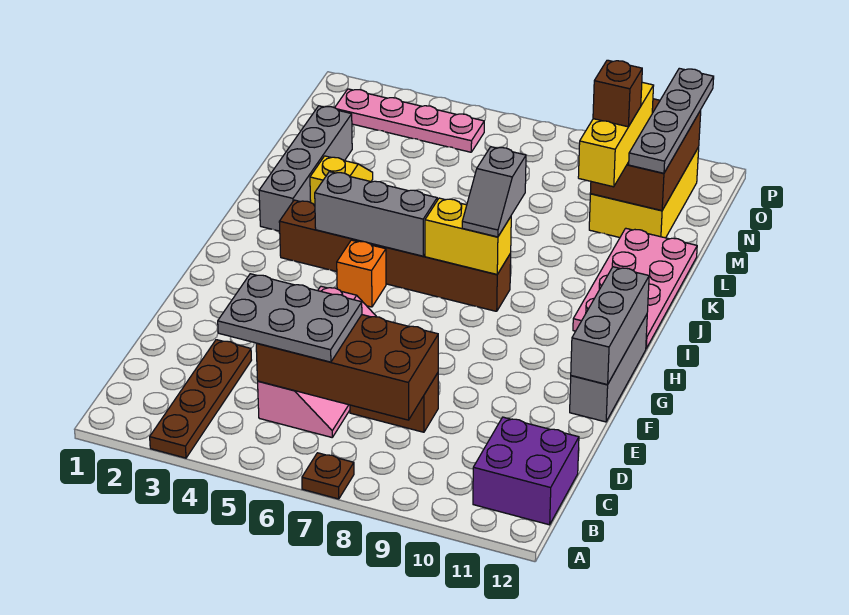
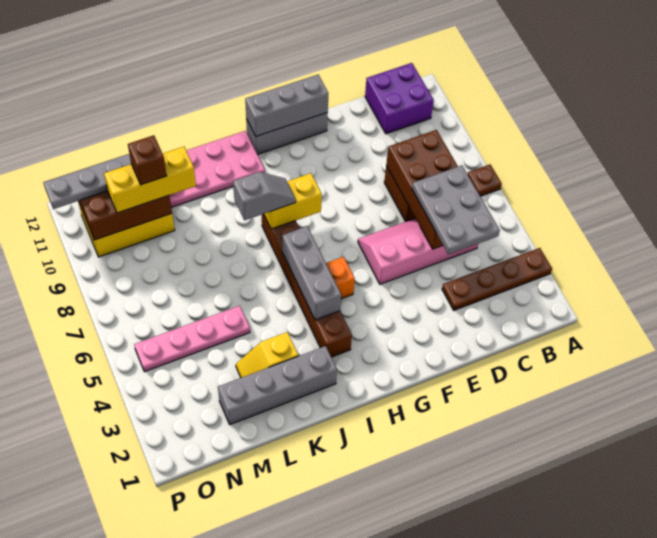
yellow brick I7:I8 level 2 -> yellow brick H8:I8 level 2
pink plate O2:O5 level 1 -> pink plate L5:O5 level 1

